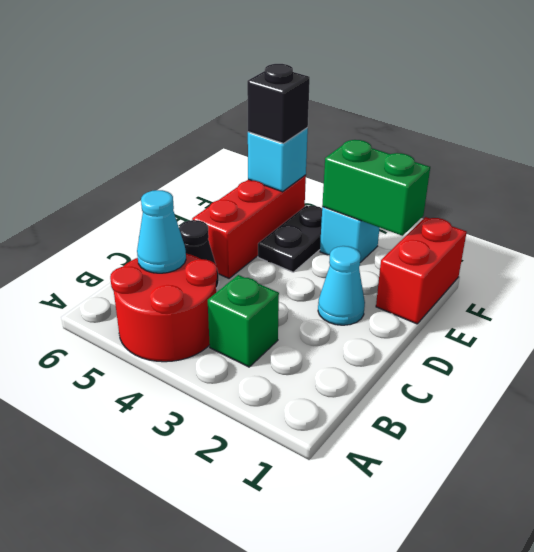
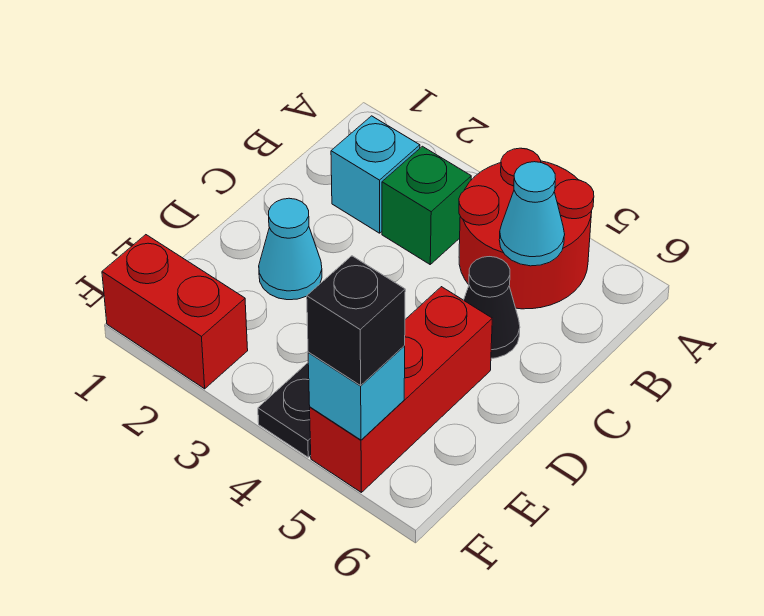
red brick E1:F1 level 1 -> red brick F1:F2 level 1
green brick F2:F3 level 2 -> none
cyan brick F3 level 1 -> cyan brick B2 level 1

